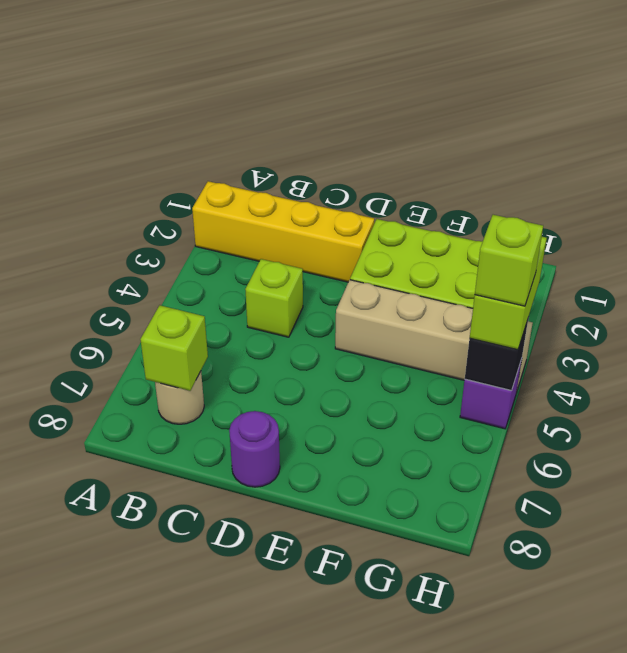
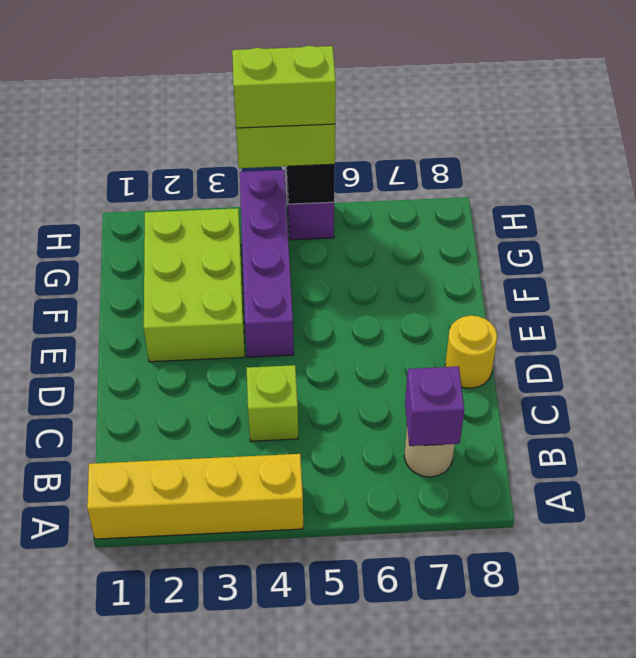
yellow brick A2:D2 level 1 -> yellow brick A1:A4 level 1
lime brick B7 level 2 -> purple brick B7 level 2
purple round brick D8 level 1 -> yellow round brick D8 level 1
tan brick E4:H4 level 1 -> purple brick E4:H4 level 1
lime brick H5 level 4 -> lime brick H4:H5 level 4

